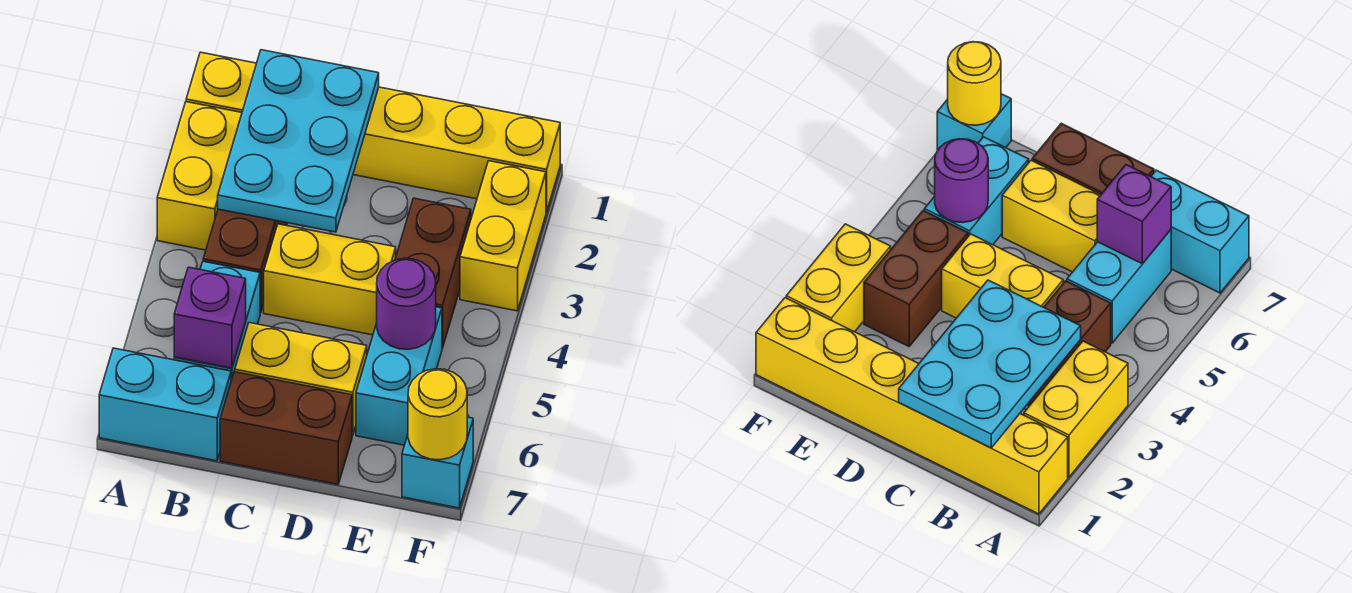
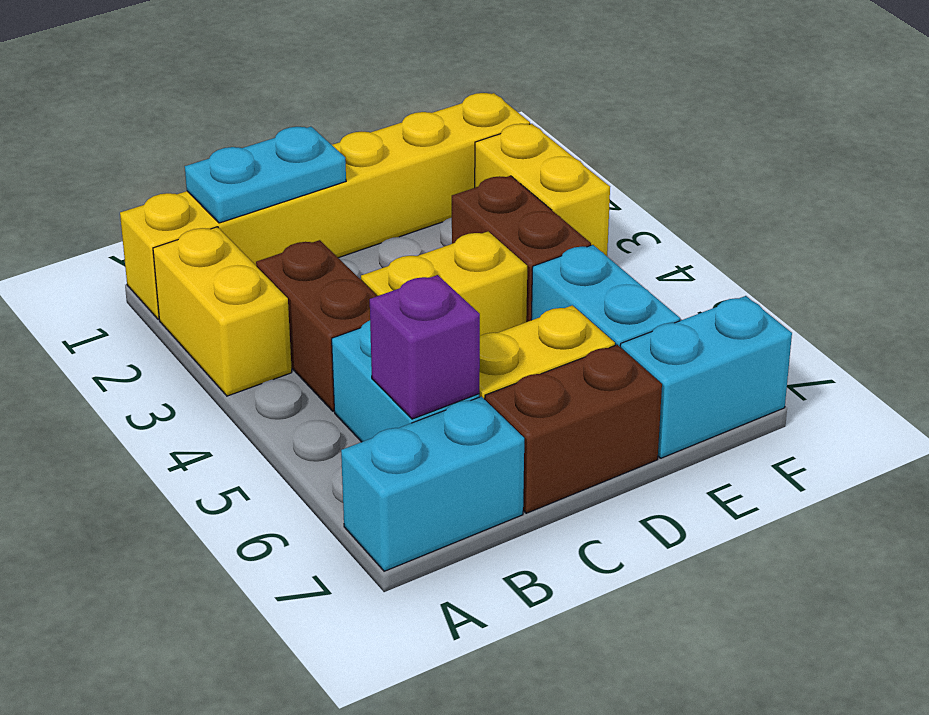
cyan plate B1:C3 level 2 -> cyan plate B1:C1 level 2
purple round brick E5 level 2 -> none
cyan brick F7 level 1 -> cyan brick E7:F7 level 1
yellow round brick F7 level 2 -> none

